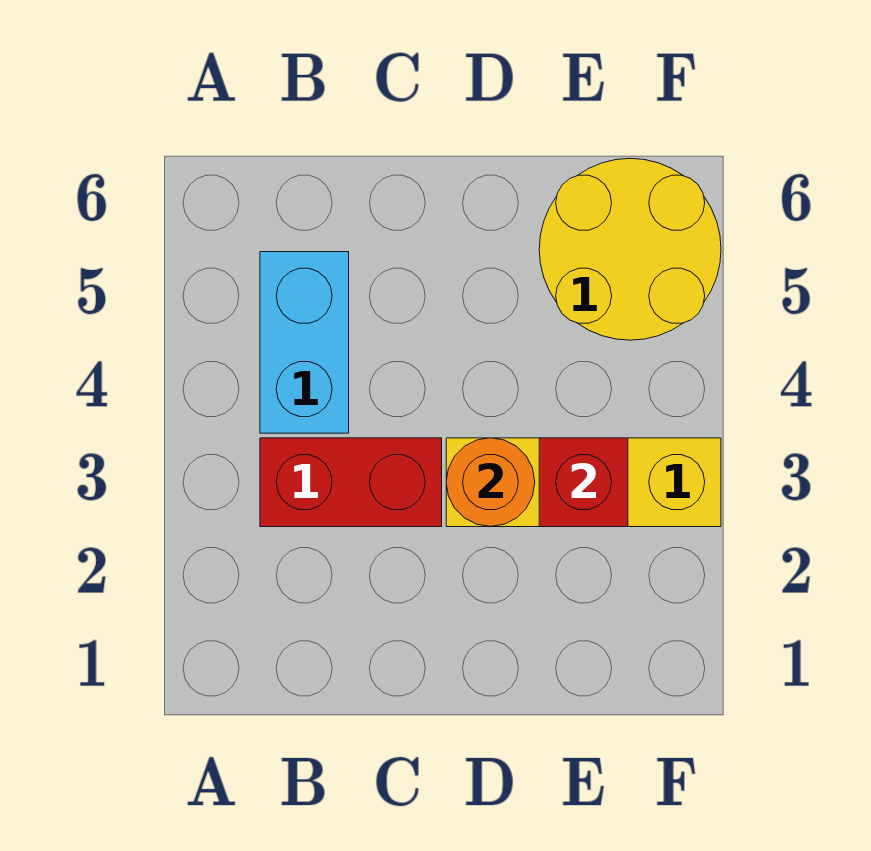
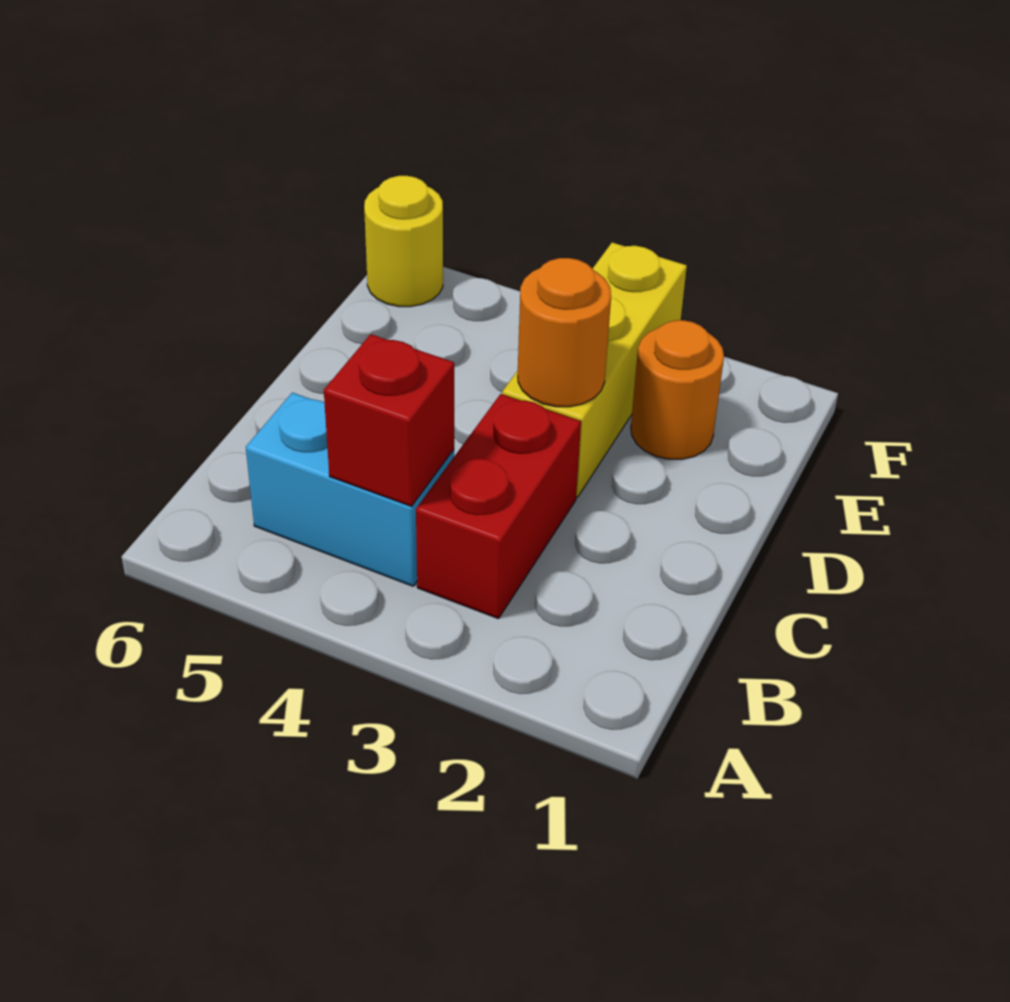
none -> orange round brick E2 level 1
red brick E3 level 2 -> red brick B4 level 2
yellow round brick E5:F6 level 1 -> yellow round brick F6 level 1

